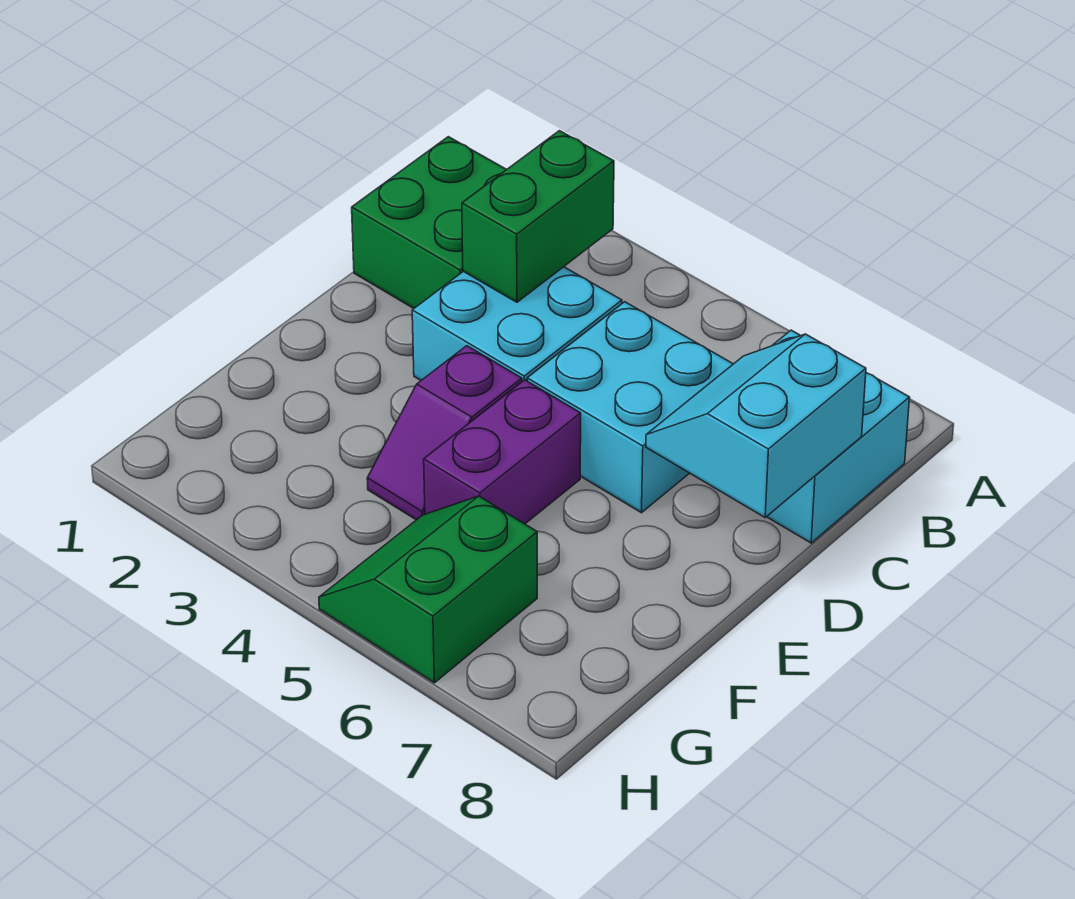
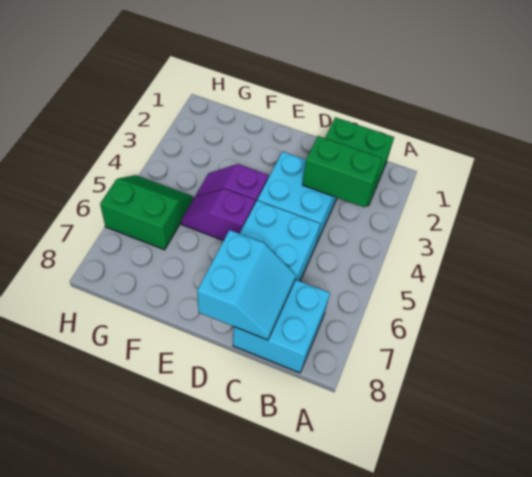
cyan slope C7:D8 level 2 top 8 -> cyan slope C7:D8 level 2 top D
purple brick E5:F5 level 1 -> purple slope E5:F5 level 1 top E

